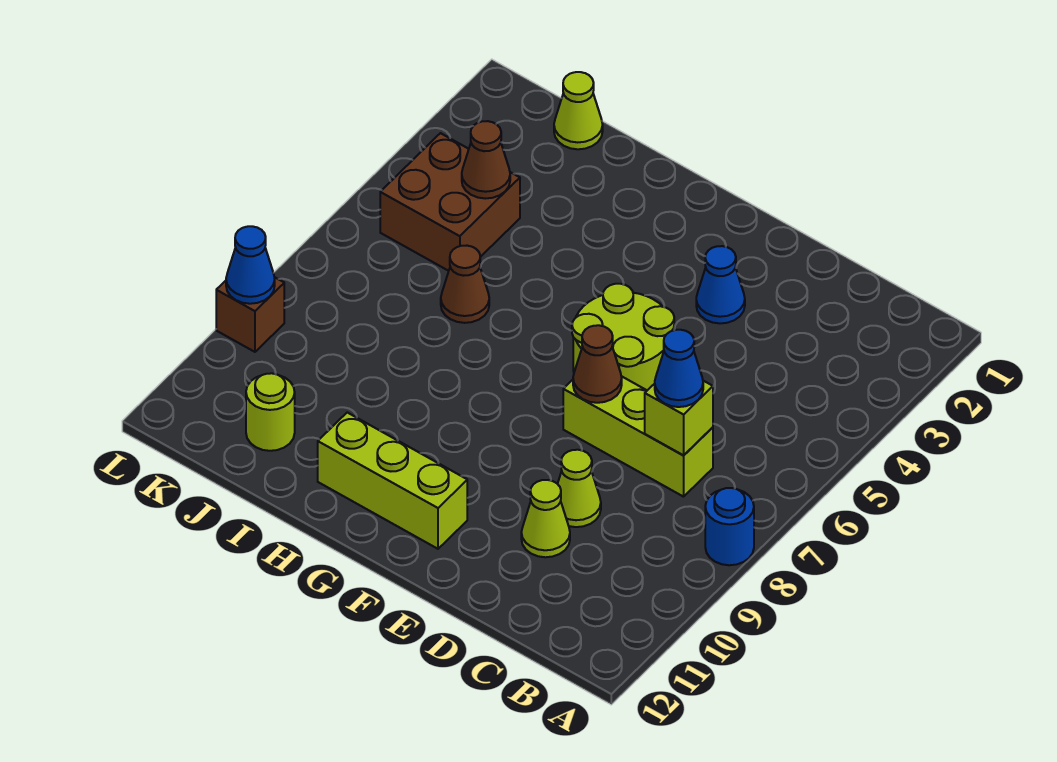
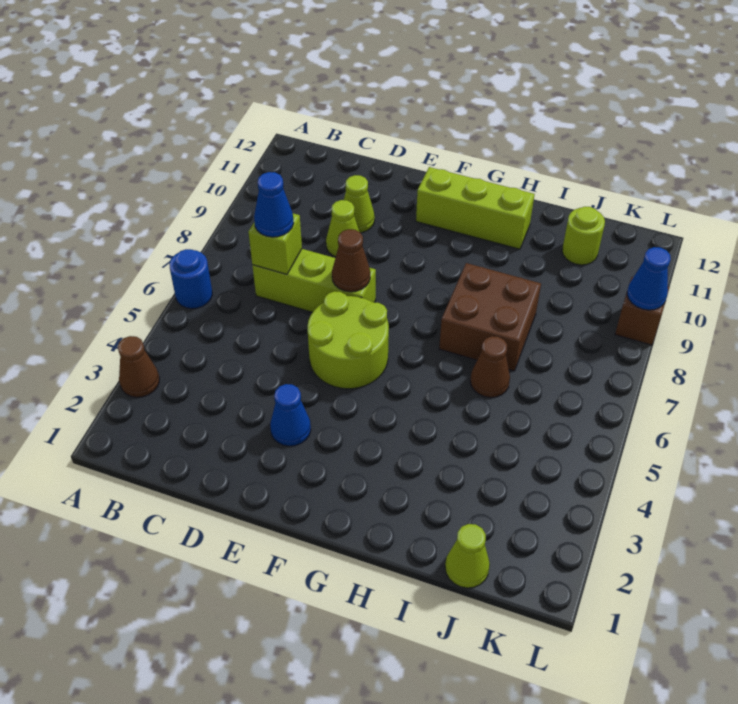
blue round brick A8 level 1 -> blue round brick A6 level 1
brown brick J4:K5 level 1 -> brown brick H7:I8 level 1
brown cone J4 level 2 -> brown cone A3 level 1

